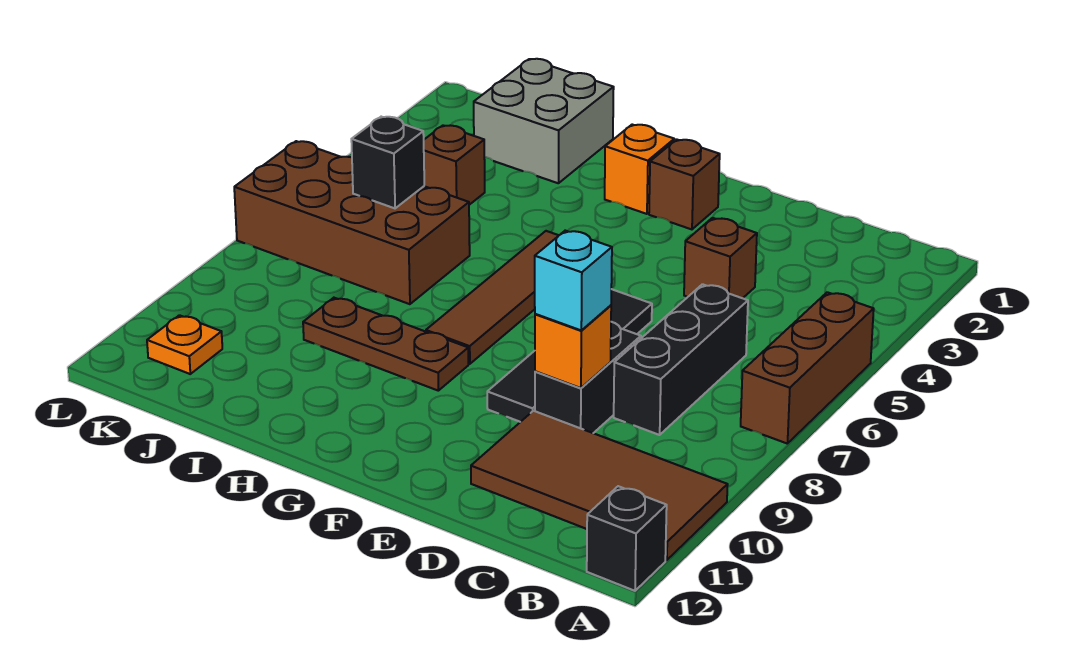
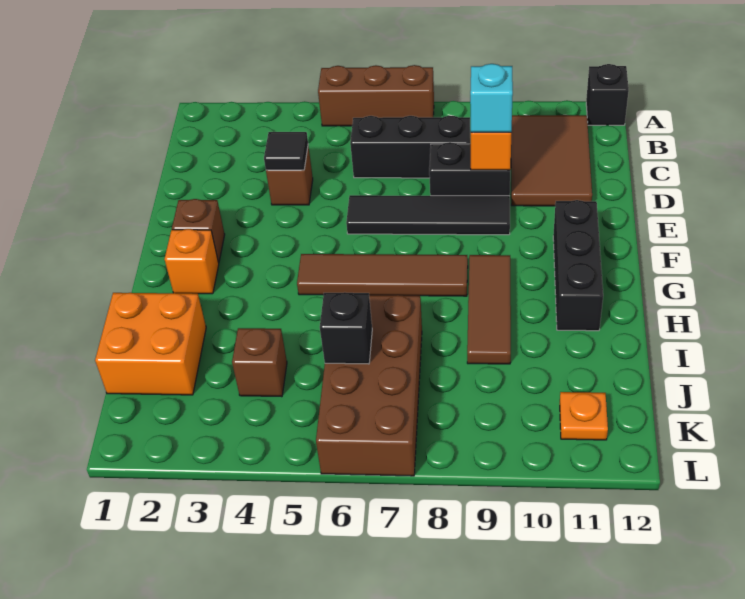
brown tile A10:D11 level 1 -> brown tile B10:D11 level 1
none -> black tile D4 level 2
none -> black brick F11:H11 level 1
brown plate G9:I9 level 1 -> brown tile G9:I9 level 1
grey brick I1:J2 level 1 -> orange brick I1:J2 level 1

